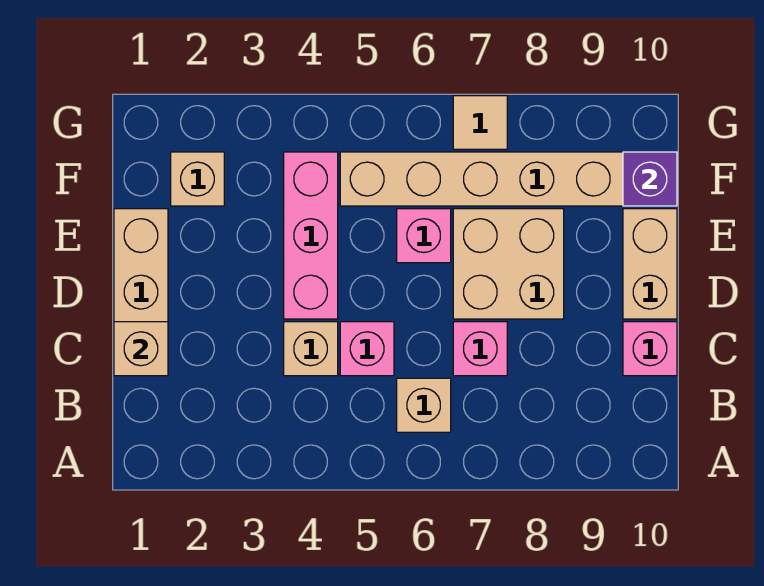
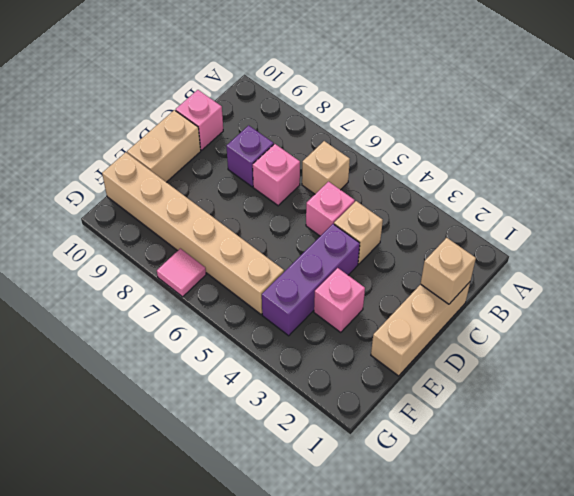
pink brick D4:F4 level 1 -> purple brick D4:F4 level 1
tan brick D7:E8 level 1 -> none
pink brick E6 level 1 -> pink brick E3 level 1
tan brick F2 level 1 -> none
purple brick F10 level 2 -> purple brick C8 level 1
tan tile G7 level 1 -> pink tile G7 level 1

